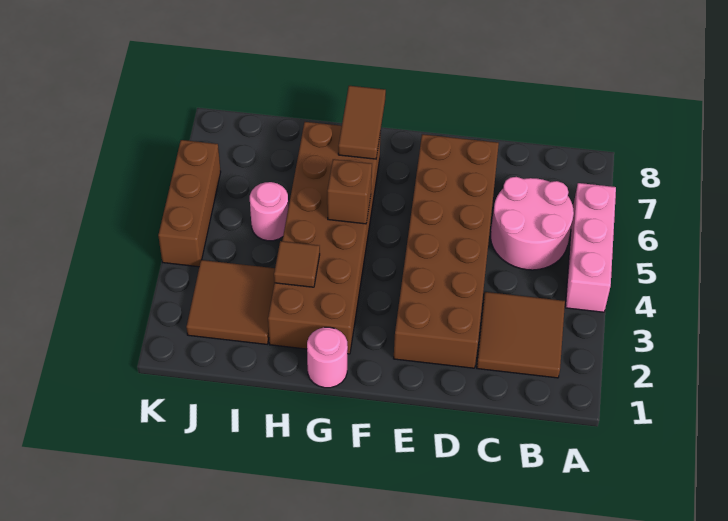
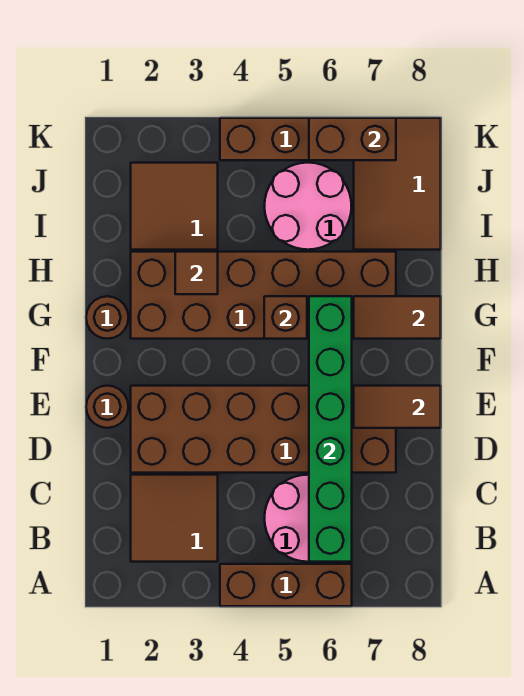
pink brick A4:A6 level 1 -> brown brick A4:A6 level 1
none -> green brick B6:G6 level 2
none -> brown round brick E1 level 1
none -> brown tile E7:E8 level 2
pink round brick G1 level 1 -> brown round brick G1 level 1
pink round brick I5 level 1 -> pink round brick I5:J6 level 1
none -> brown tile I7:K8 level 1
none -> brown brick K6:K7 level 2

